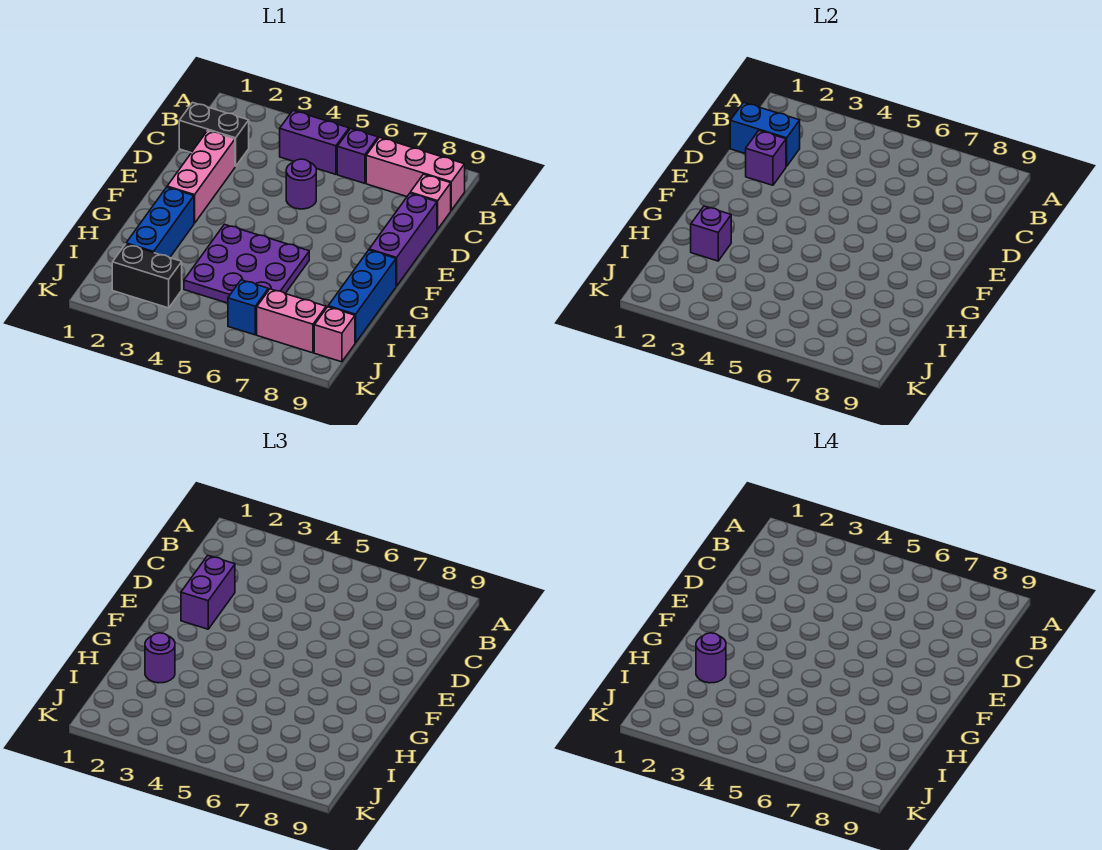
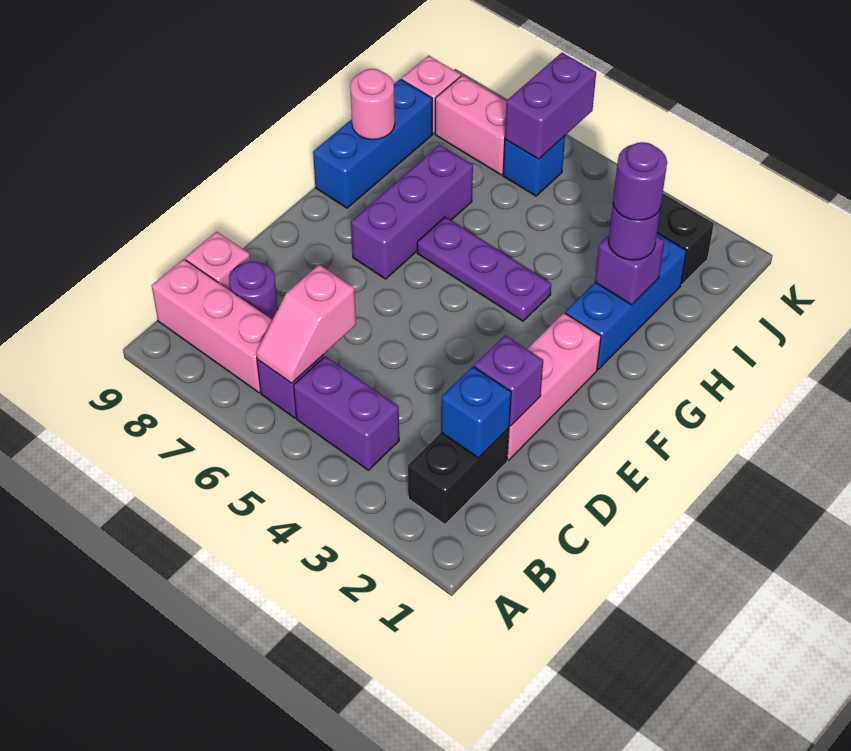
none -> pink slope B6:C6 level 2 top C
black brick C1:C2 level 1 -> black brick B2:C2 level 1
blue brick C1:C2 level 2 -> blue brick C2 level 2
purple brick D2:E2 level 3 -> purple brick J6:K6 level 2
purple round brick D5 level 1 -> purple round brick C8 level 1
purple brick D9:F9 level 1 -> purple brick F7:H7 level 1
purple plate G4:I6 level 1 -> purple plate G4:G6 level 1
none -> pink round brick H9 level 2

